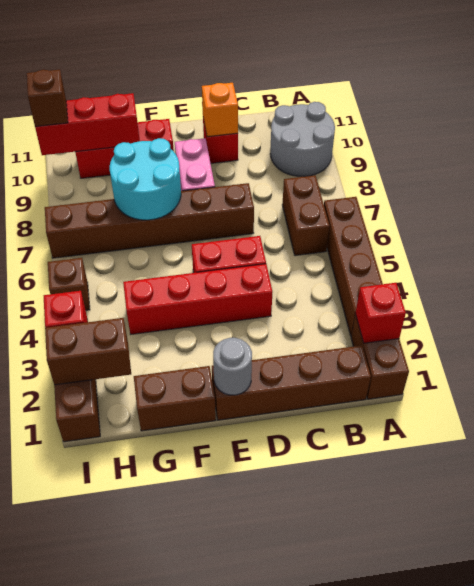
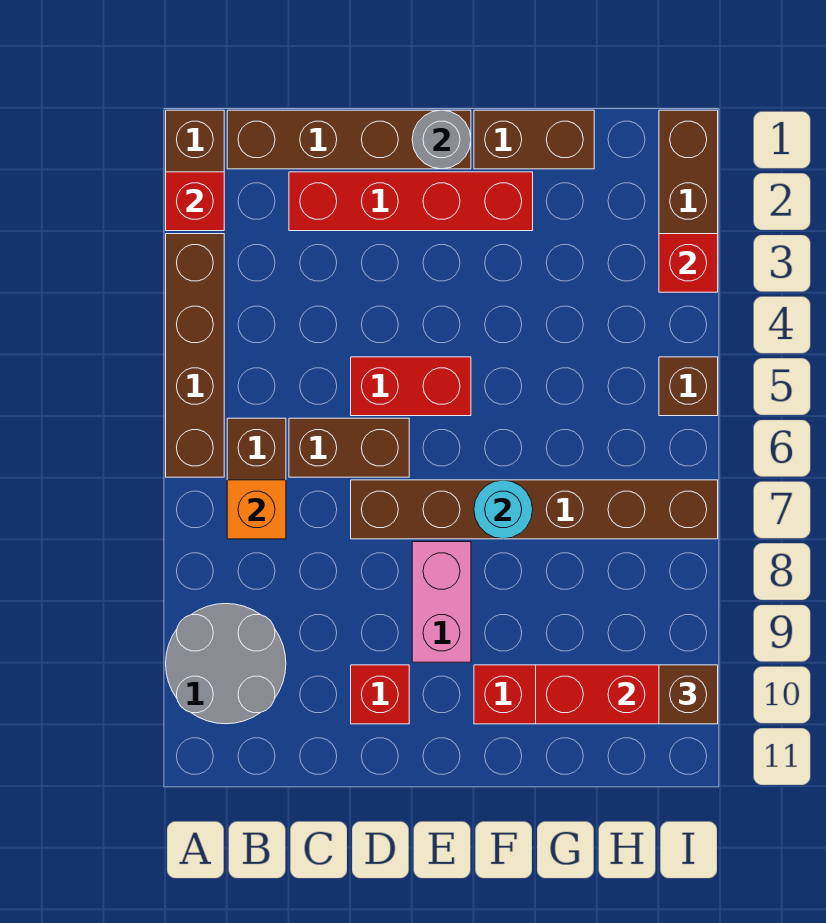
red brick D4:G4 level 1 -> red brick C2:F2 level 1
orange brick D10 level 2 -> orange brick B7 level 2
cyan round brick F7:G8 level 2 -> cyan round brick F7 level 2
brown brick H2:I2 level 2 -> brown brick C6:D6 level 1

